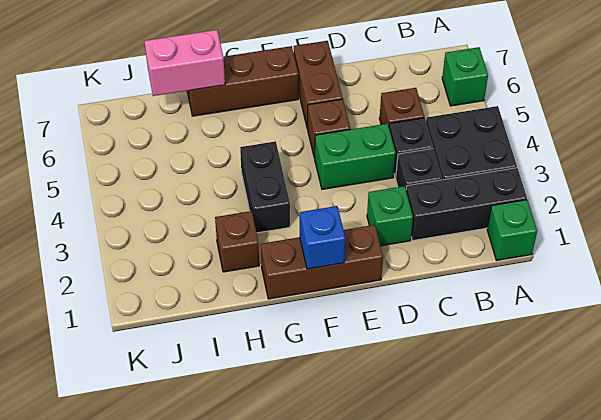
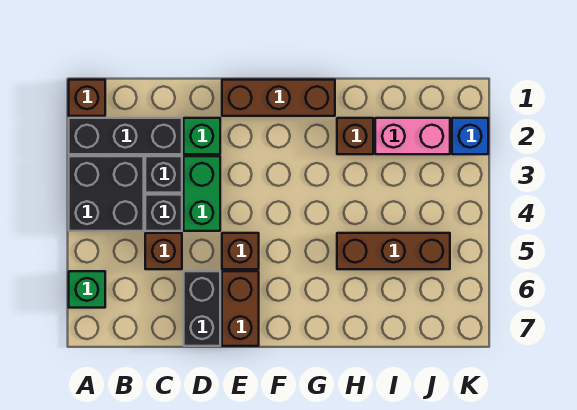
green brick A1 level 1 -> brown brick A1 level 1
green brick D4:E4 level 1 -> green brick D3:D4 level 1
blue brick F1 level 2 -> blue brick K2 level 1
brown brick F7:H7 level 1 -> brown brick H5:J5 level 1
black brick G3:G4 level 1 -> black brick D6:D7 level 1
pink brick H7:I7 level 2 -> pink brick I2:J2 level 1

